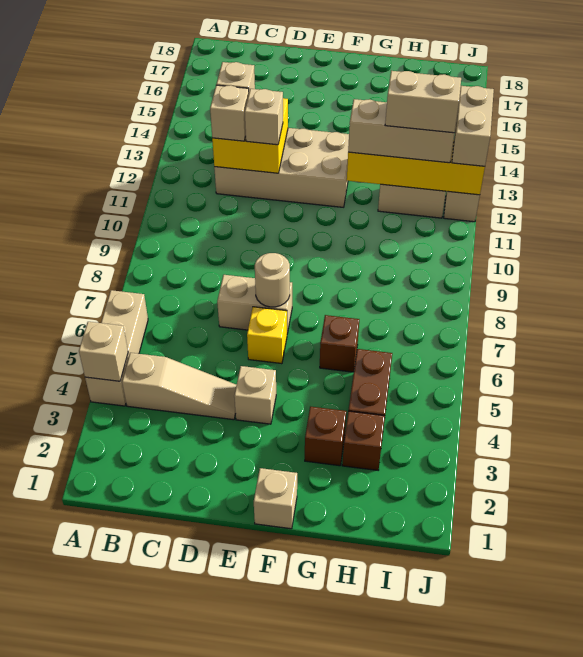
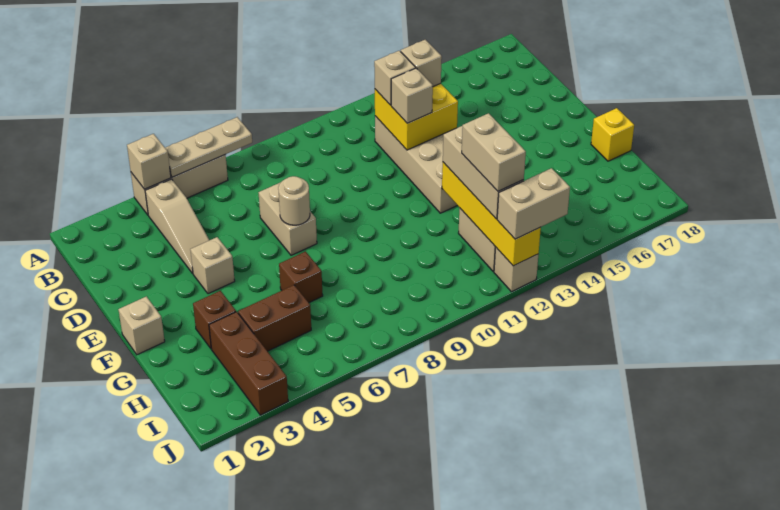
none -> tan plate A5:A7 level 2
yellow brick E6 level 1 -> yellow brick G18 level 1
brown brick H3 level 1 -> brown brick H3:J3 level 1

